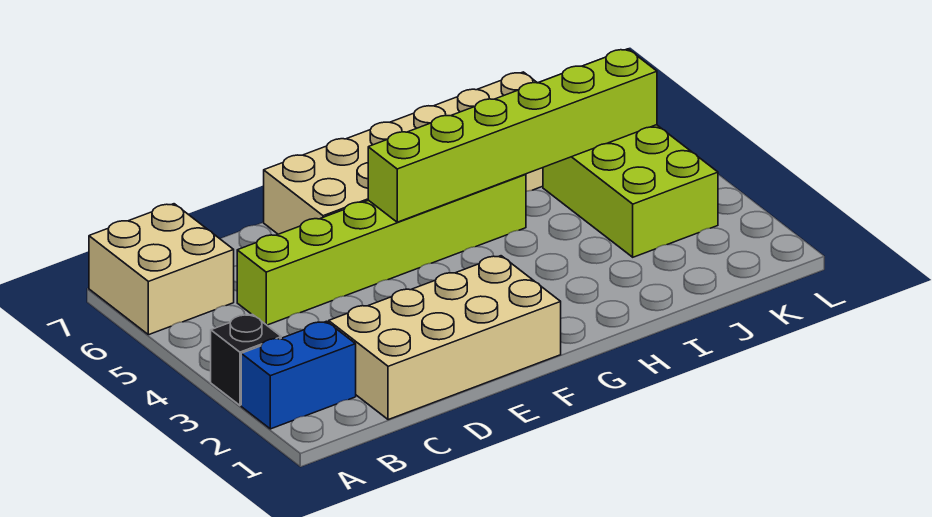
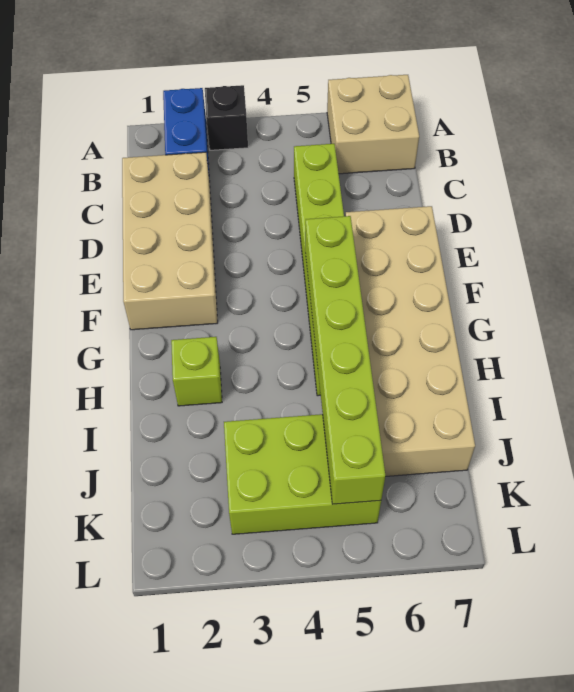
none -> lime brick H2 level 1

